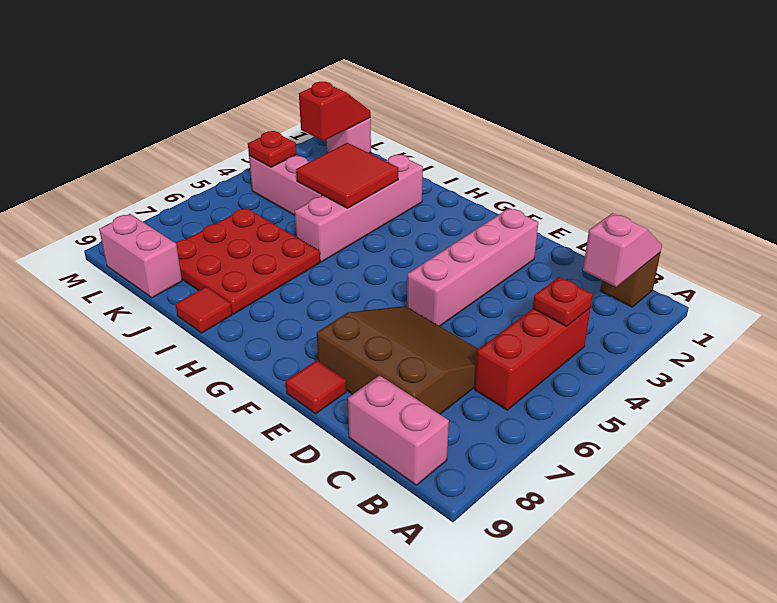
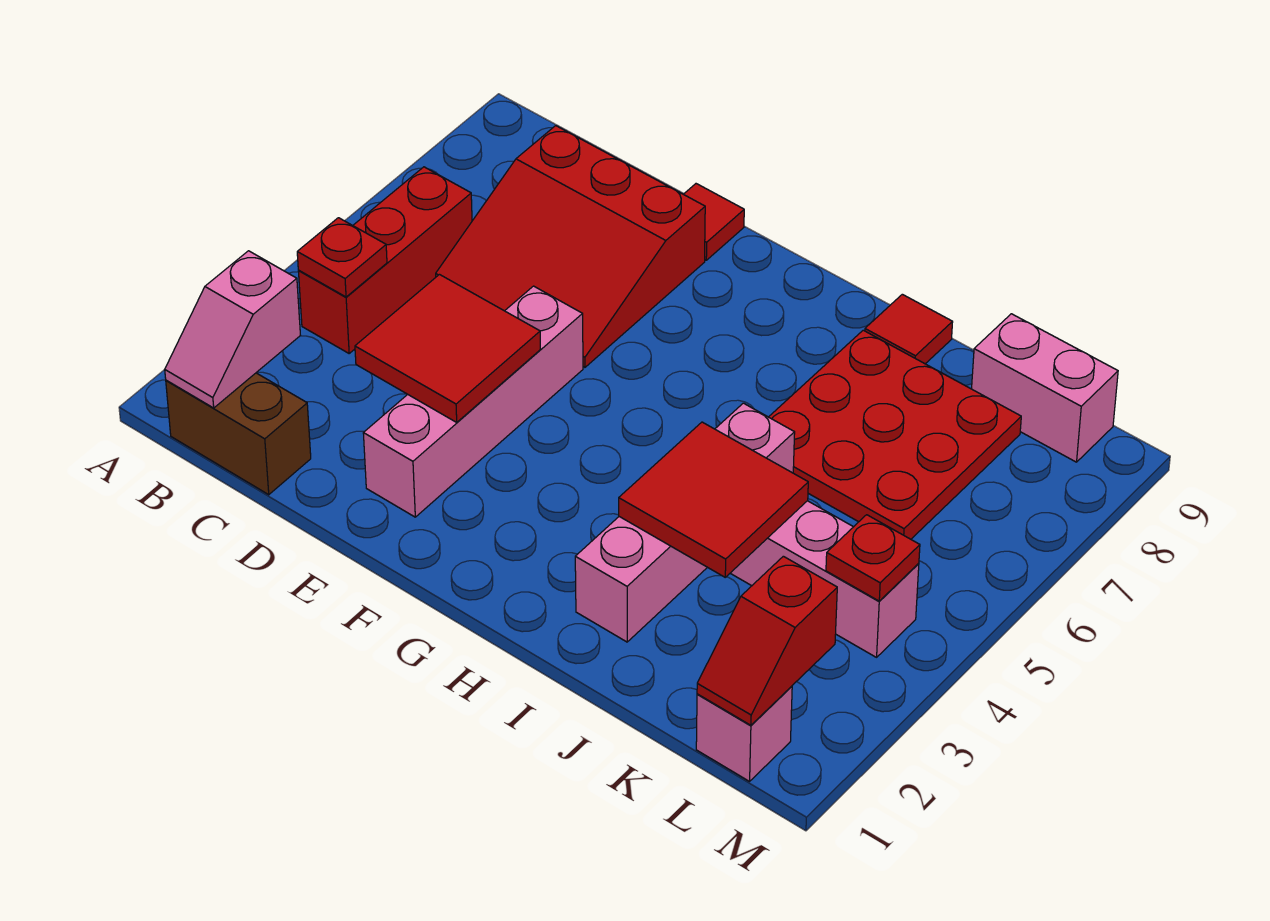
brown brick B1 level 1 -> brown brick B1:C1 level 1
pink brick B9:C9 level 1 -> none
brown slope C6:E8 level 1 top 8 -> red slope C6:E8 level 1 top 8
none -> red tile D3:E4 level 2

